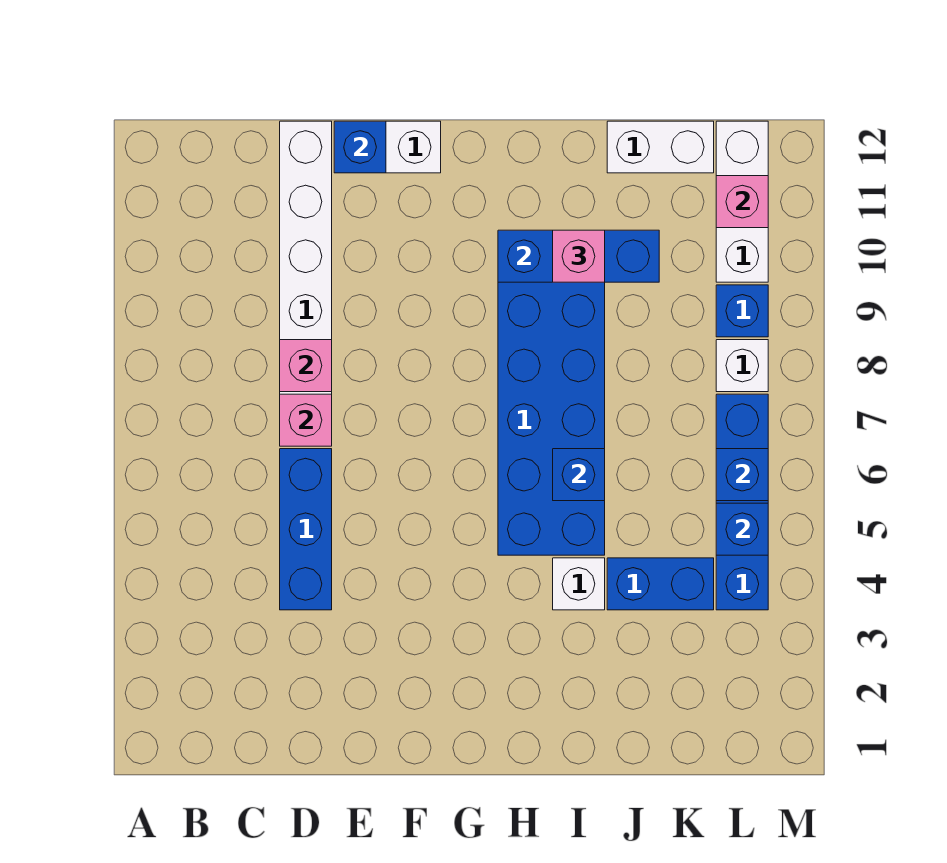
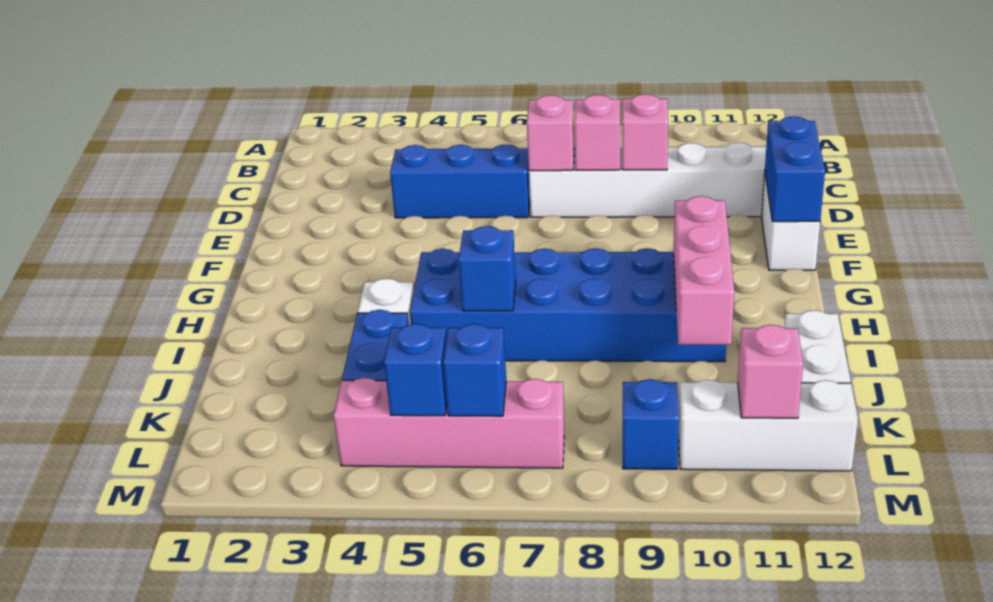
blue brick E12 level 2 -> blue brick E12:F12 level 2
blue brick H10:J10 level 2 -> pink brick H10:J10 level 2
pink brick I10 level 3 -> pink brick D9 level 2
blue brick L4:L7 level 1 -> pink brick L4:L7 level 1
white brick L8 level 1 -> none

